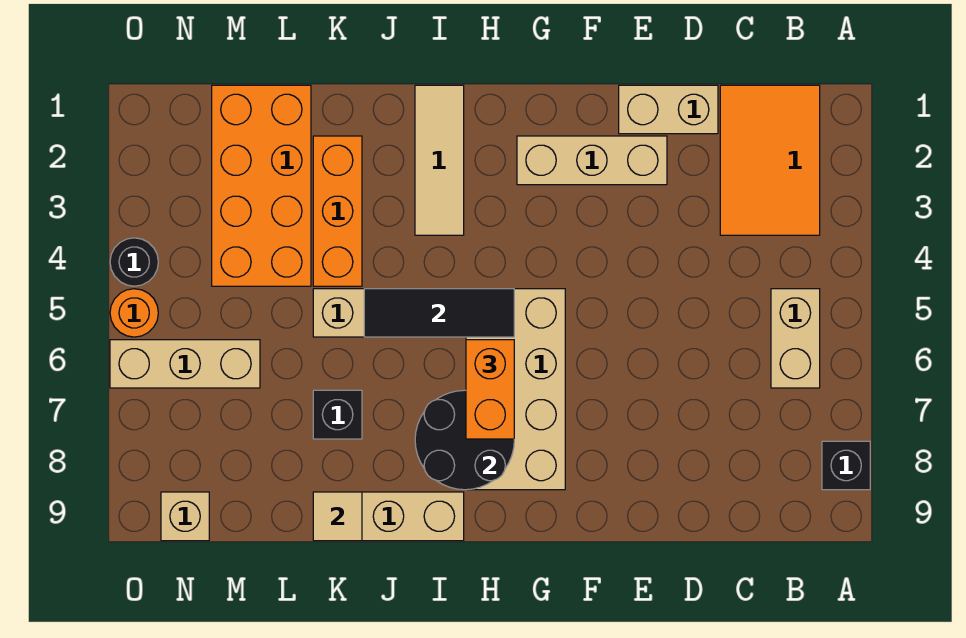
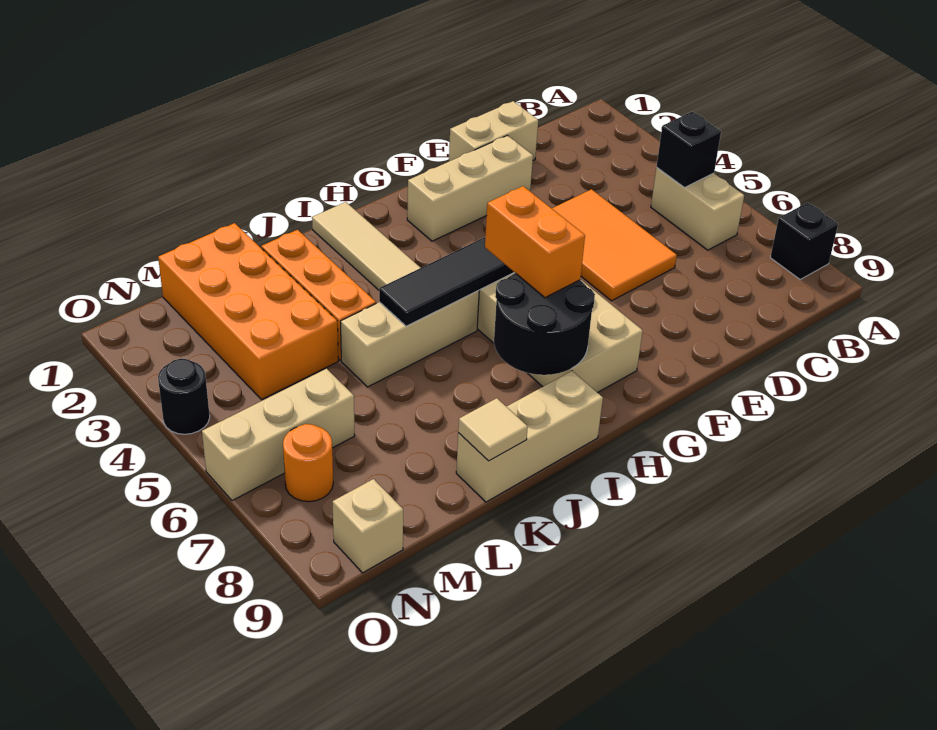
orange tile B1:C3 level 1 -> orange tile D4:E6 level 1
black brick K7 level 1 -> black brick B5 level 2
orange round brick O5 level 1 -> orange round brick N7 level 1

